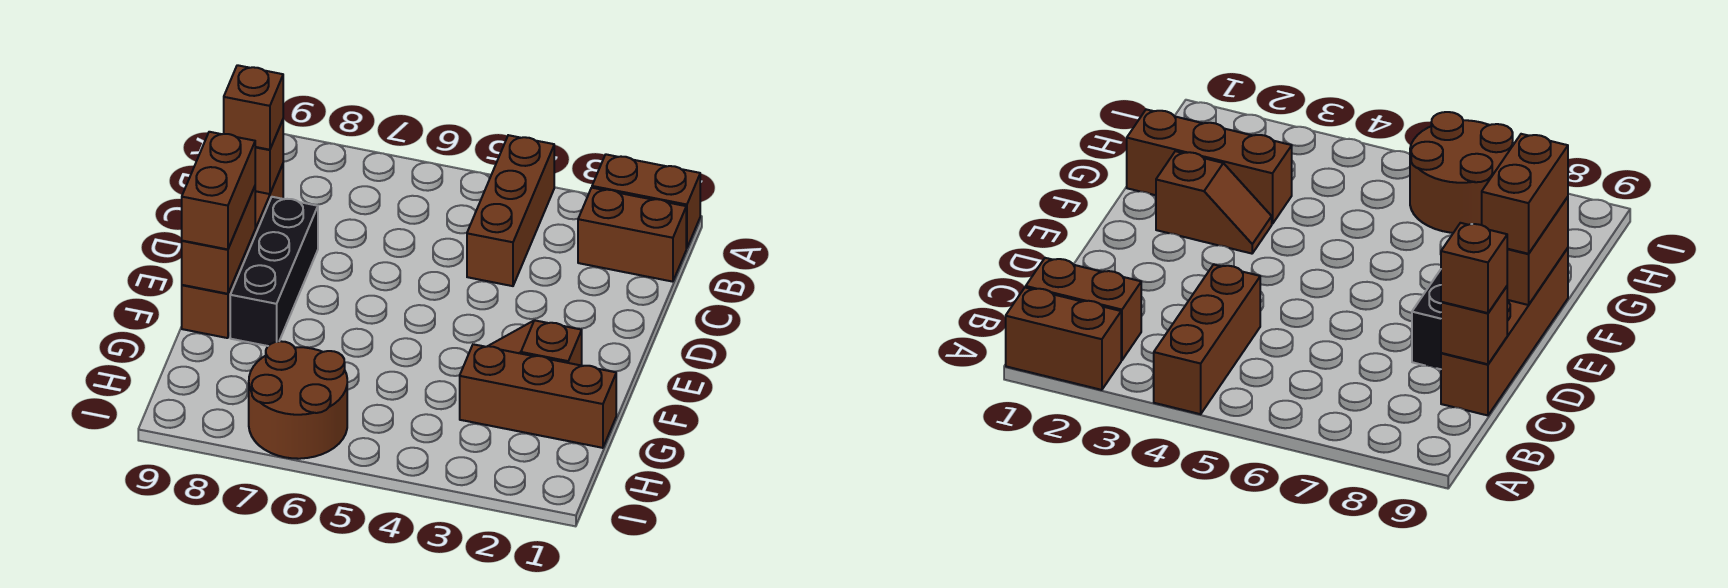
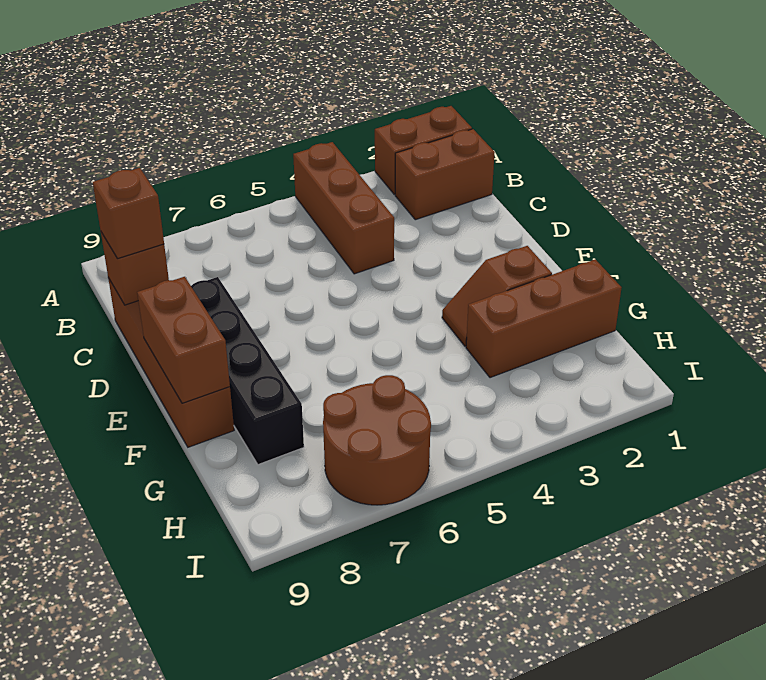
black brick D8:F8 level 1 -> black brick D8:G8 level 1
brown brick E9:F9 level 3 -> none

